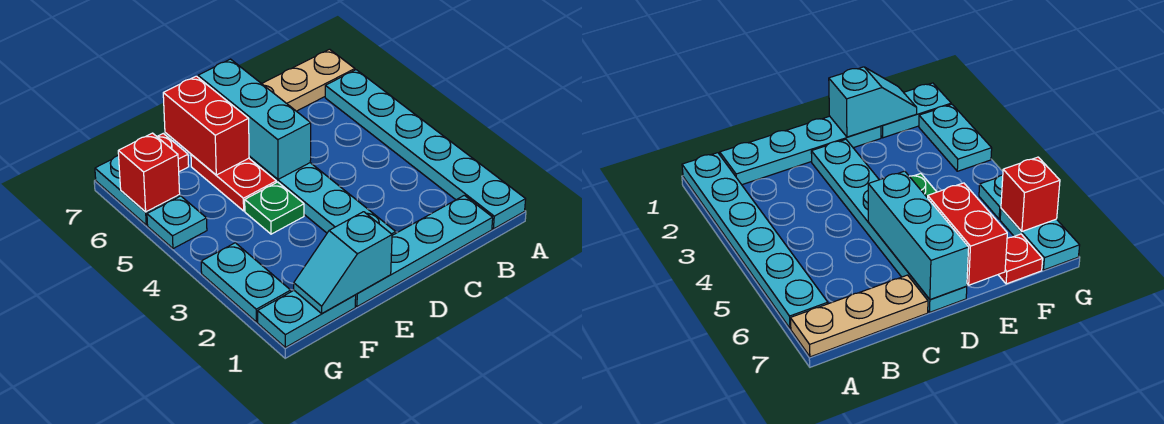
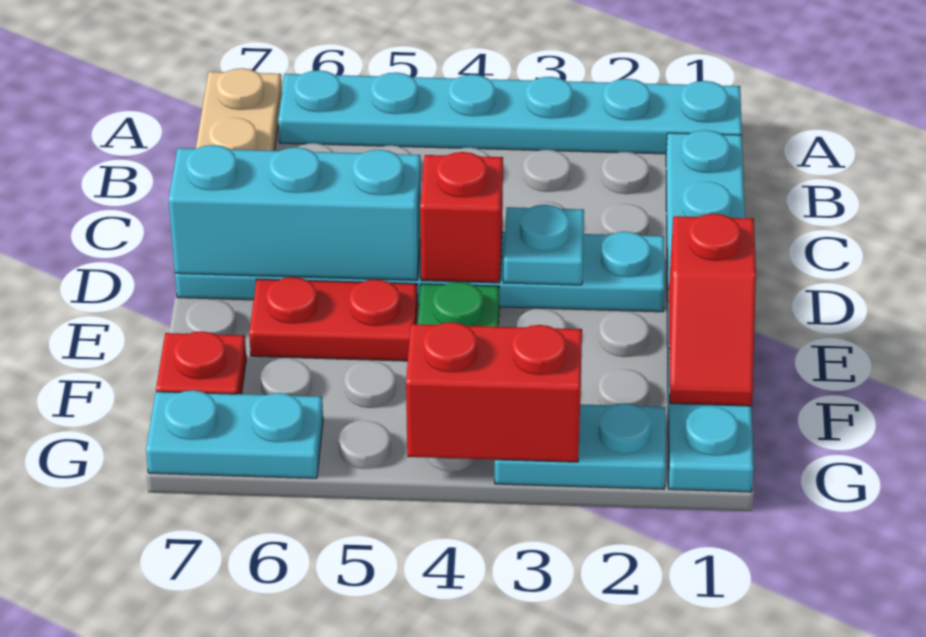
cyan slope E1:F1 level 2 top E -> red slope E1:F1 level 2 top E
red brick E6:E7 level 2 -> red brick G3:G4 level 2
cyan plate G5 level 1 -> cyan plate D3 level 2
red brick G6 level 2 -> red brick D4 level 2

